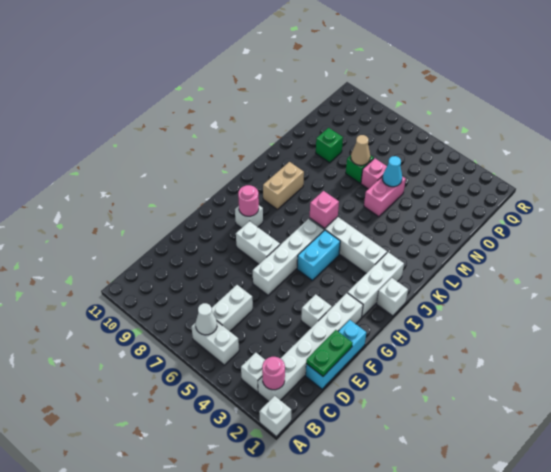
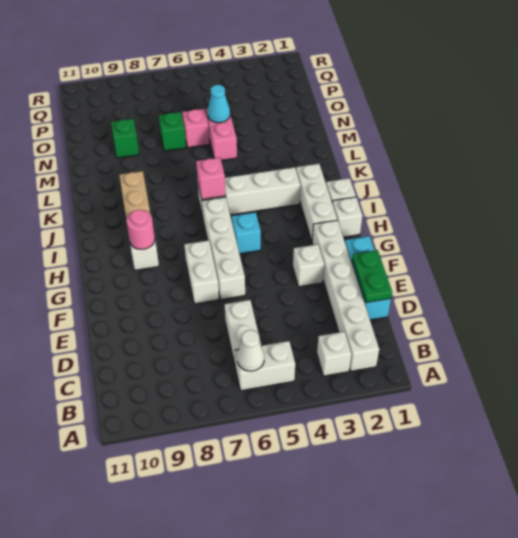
white brick A1 level 1 -> white brick H1 level 1
pink round brick B2 level 2 -> none
white brick G7:G8 level 1 -> white brick F7:G7 level 1
cyan brick H5:I5 level 1 -> cyan brick H5 level 1
tan cone N7 level 2 -> none

